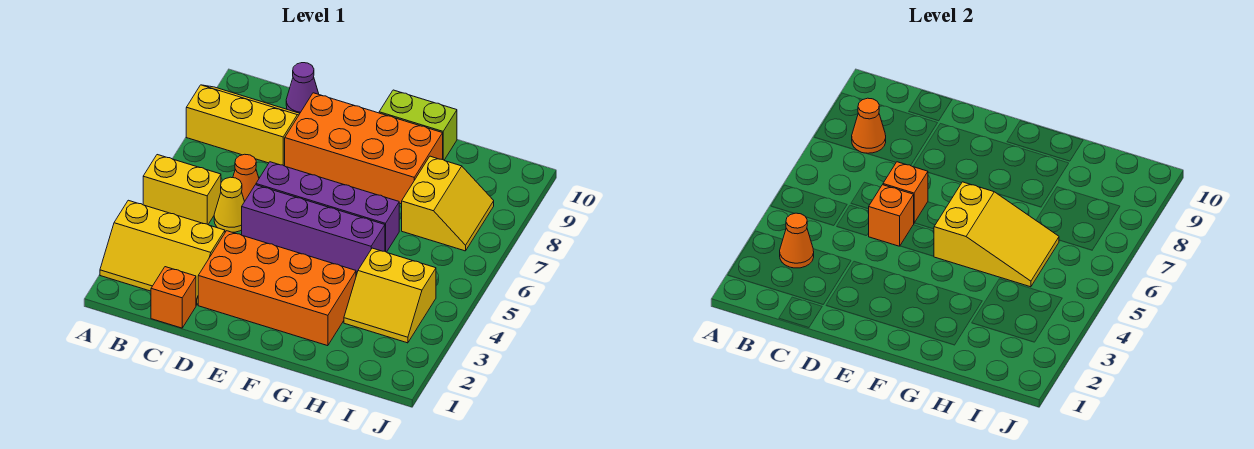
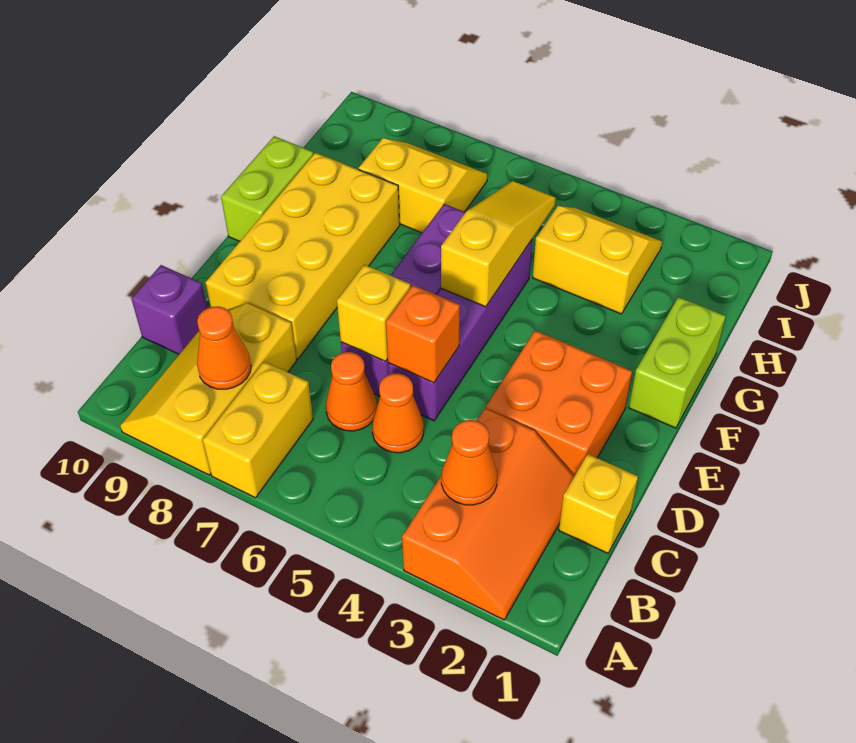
yellow slope A2:C3 level 1 top 3 -> orange slope A2:C3 level 1 top 3
yellow brick A5:B5 level 1 -> yellow brick A7:B7 level 1
orange brick C1 level 1 -> yellow brick C1 level 1
yellow cone C5 level 1 -> orange cone C5 level 1
purple cone C10 level 1 -> purple brick C10 level 1
orange brick D2:G3 level 1 -> orange brick D2:E3 level 1
orange brick D6 level 2 -> yellow brick D6 level 2
orange brick D8:G9 level 1 -> yellow brick D8:G9 level 1
none -> lime brick F1:G1 level 1
yellow slope F5:H6 level 2 top F -> yellow slope F5:H5 level 2 top F
yellow slope H3:I4 level 1 top 4 -> yellow slope H3:I4 level 1 top H

